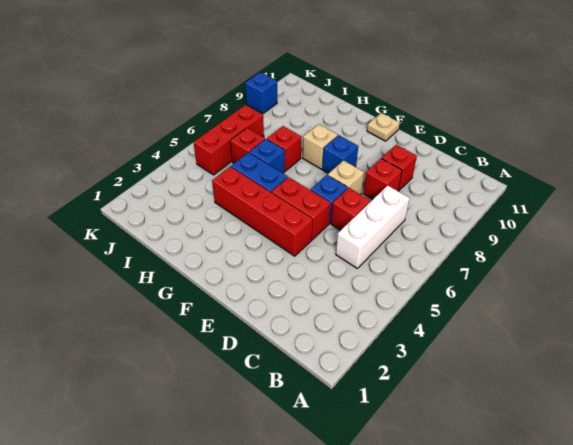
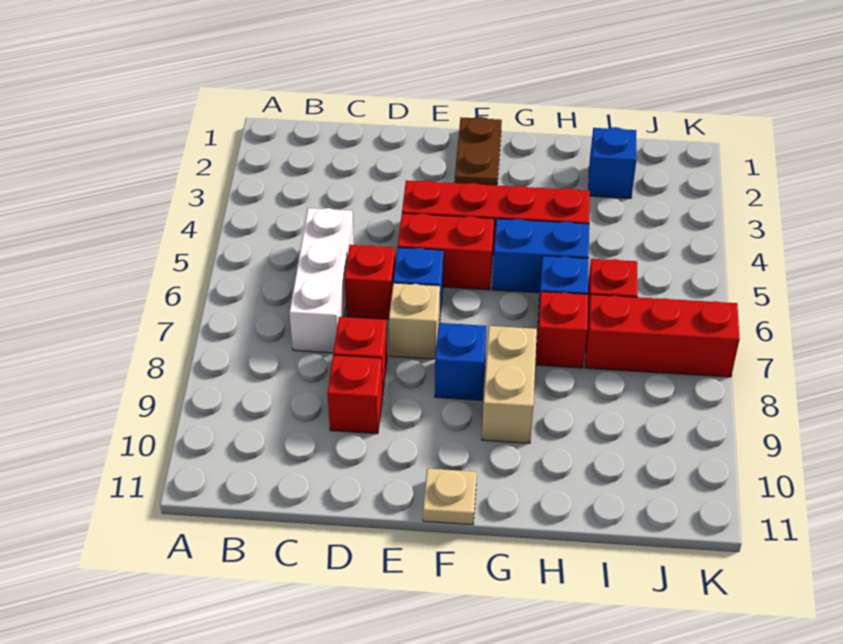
none -> brown plate F1:F2 level 1
tan brick G8 level 1 -> tan brick G8:G9 level 1
red brick J5:J7 level 1 -> red brick I7:K7 level 1
blue brick K9 level 1 -> blue brick I2 level 1

